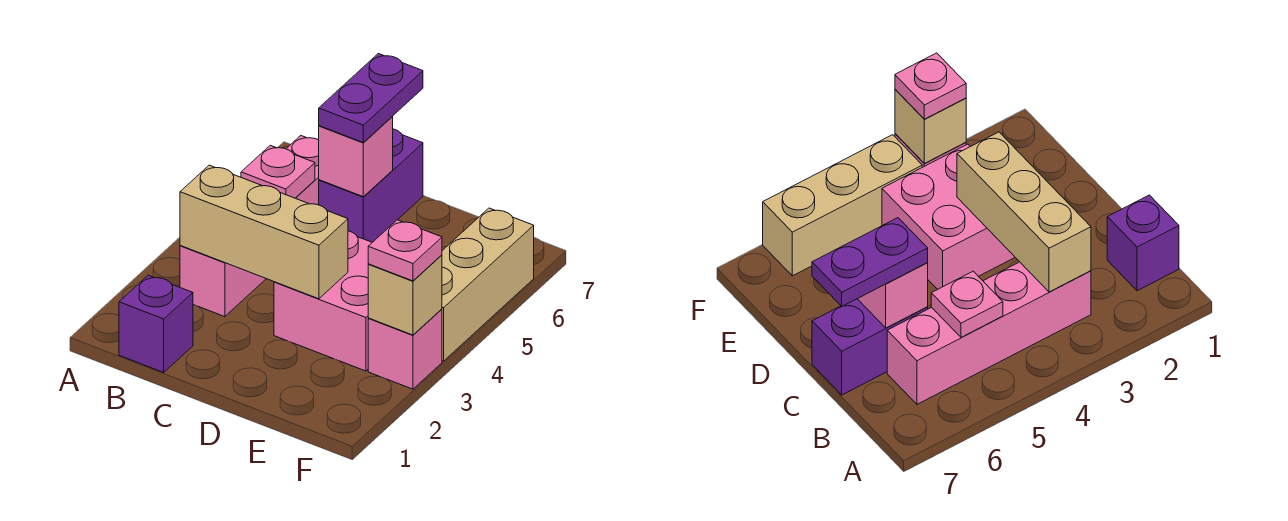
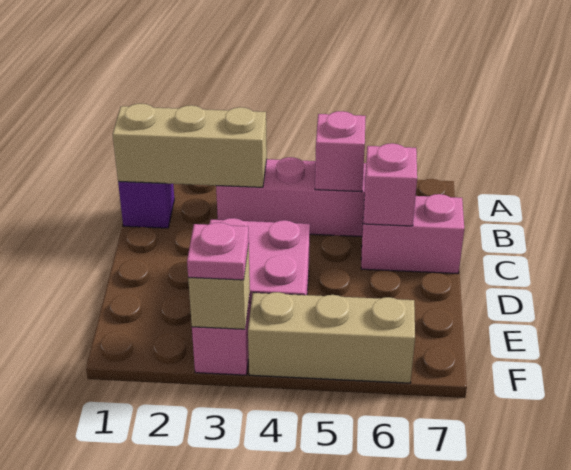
tan brick B3:D3 level 2 -> tan brick B1:B3 level 2
pink plate B5 level 2 -> pink brick B5 level 2
purple brick C6:C7 level 1 -> pink brick C6:C7 level 1
purple plate C6:C7 level 3 -> none

